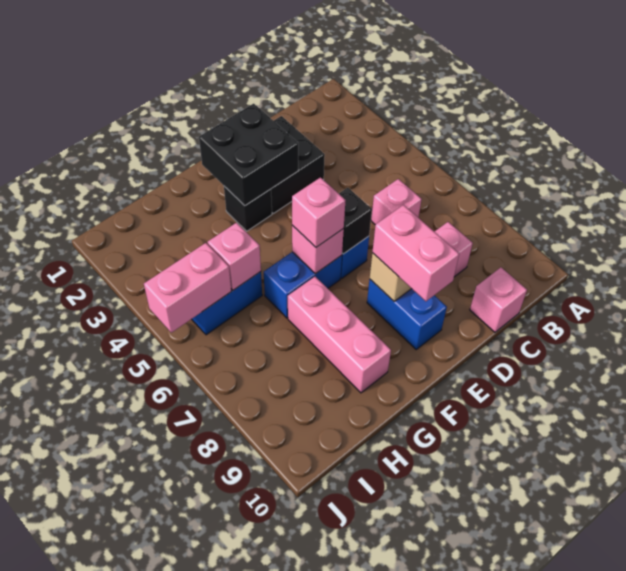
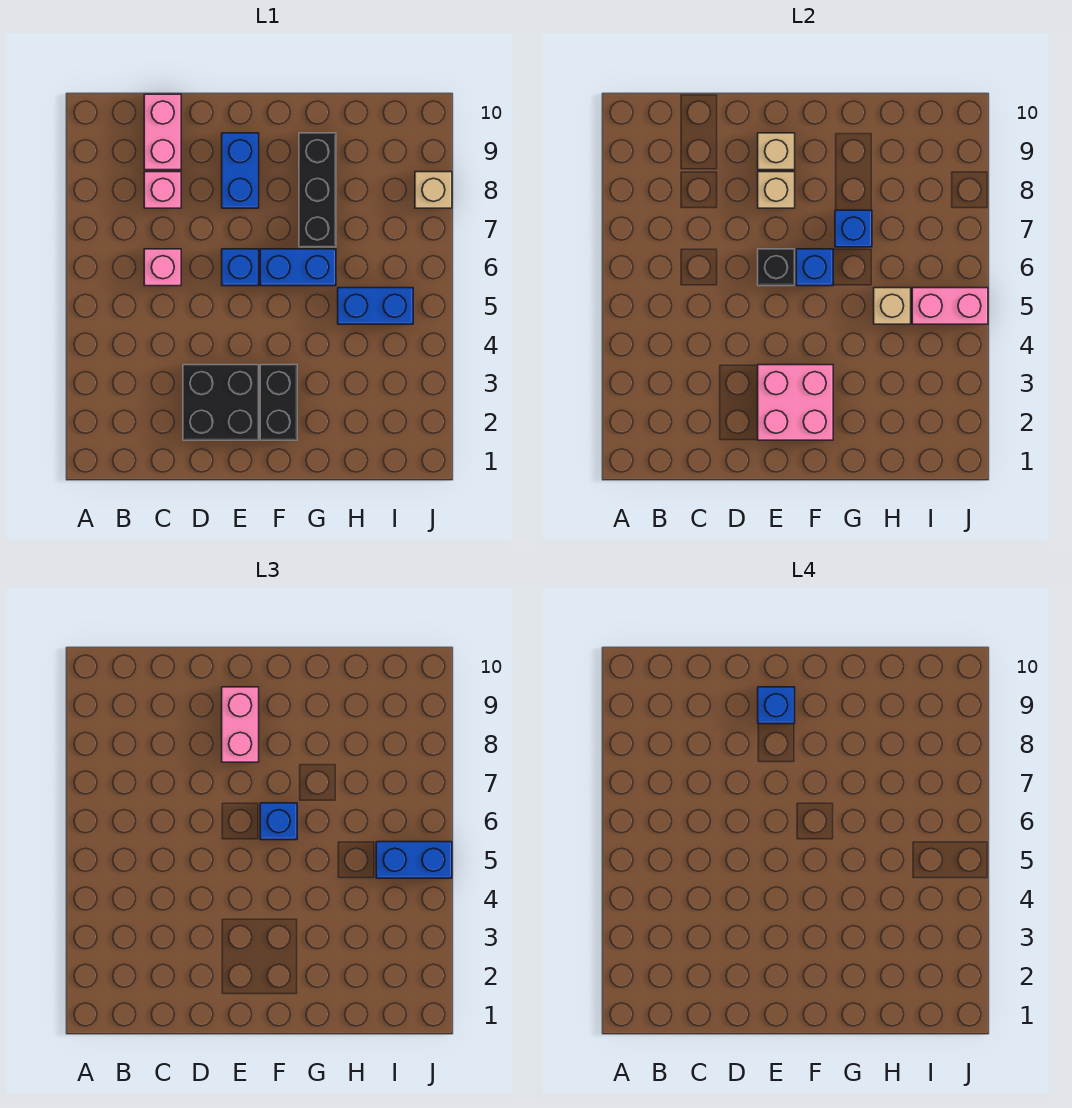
pink brick C10 level 1 -> pink brick C9:C10 level 1
black brick E2:F3 level 2 -> pink brick E2:F3 level 2
none -> tan brick E9 level 2
none -> blue brick E9 level 4
black brick F3 level 1 -> black brick F2:F3 level 1
pink brick F6 level 2 -> blue brick F6 level 2
pink brick F6 level 3 -> blue brick F6 level 3
pink brick G7:G9 level 1 -> black brick G7:G9 level 1
none -> blue brick G7 level 2
pink brick H5 level 2 -> tan brick H5 level 2
none -> blue brick I5:J5 level 3
none -> tan brick J8 level 1

